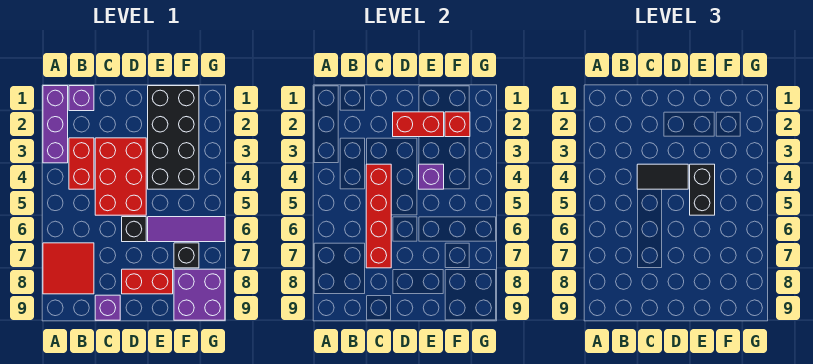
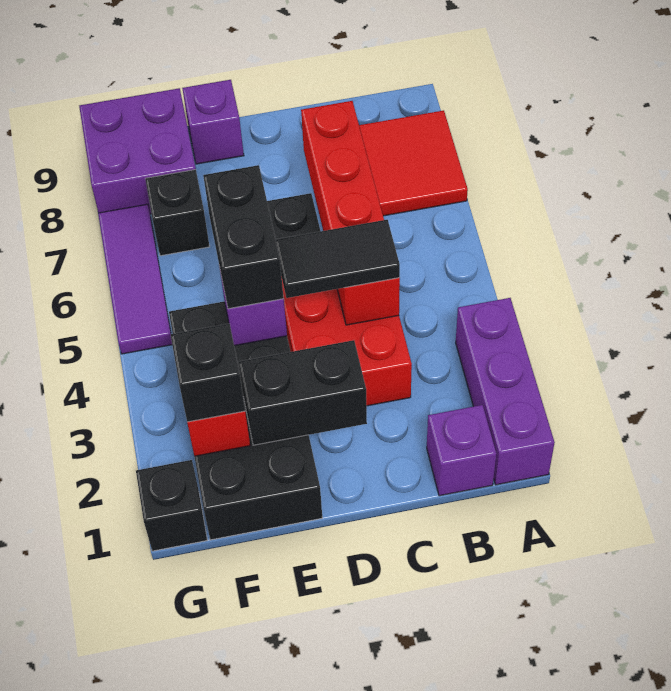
red brick B3:B4 level 1 -> none
purple brick C9 level 1 -> purple brick E9 level 1
red brick D2:E2 level 2 -> black brick D2:E2 level 2
red brick D8:E8 level 1 -> none
purple tile E6:G6 level 1 -> purple tile G5:G7 level 1
none -> black brick F2 level 3
none -> black brick G1 level 1

